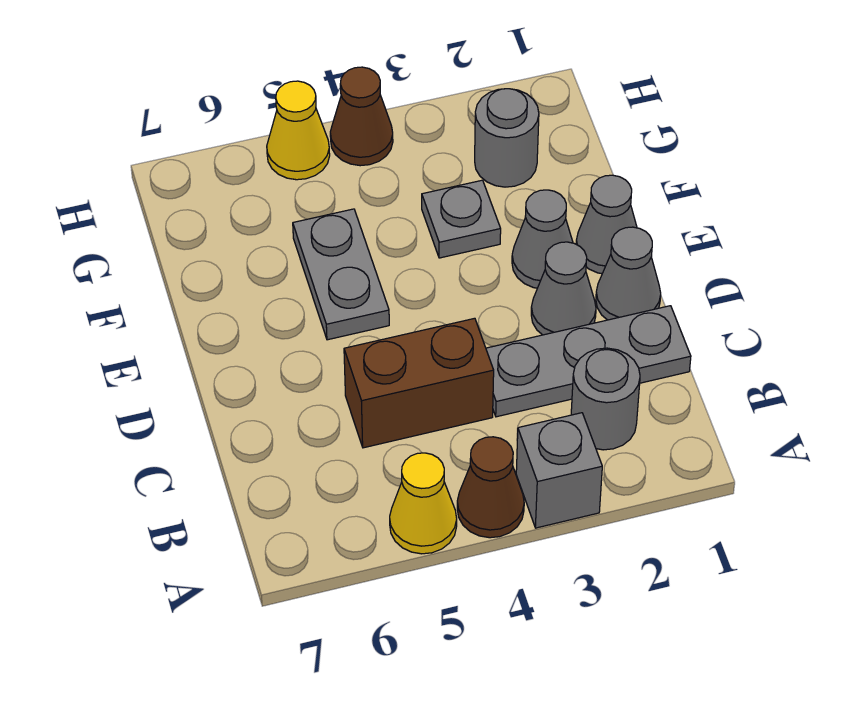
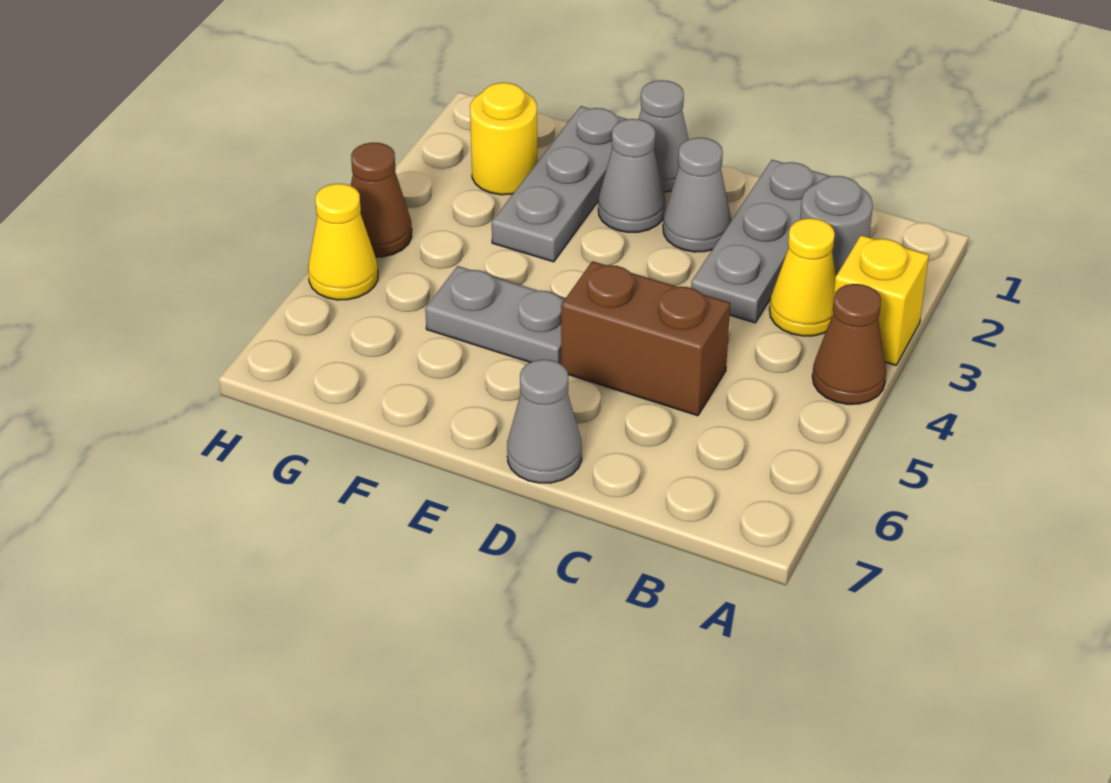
grey brick A3 level 1 -> yellow brick A3 level 1
yellow cone A5 level 1 -> yellow cone B3 level 1
brown brick C4:C5 level 1 -> brown brick C5:D5 level 1
grey cone D1 level 1 -> grey cone D7 level 1
grey plate F3 level 1 -> grey plate F1:F3 level 1
grey round brick G2 level 1 -> yellow round brick G2 level 1

